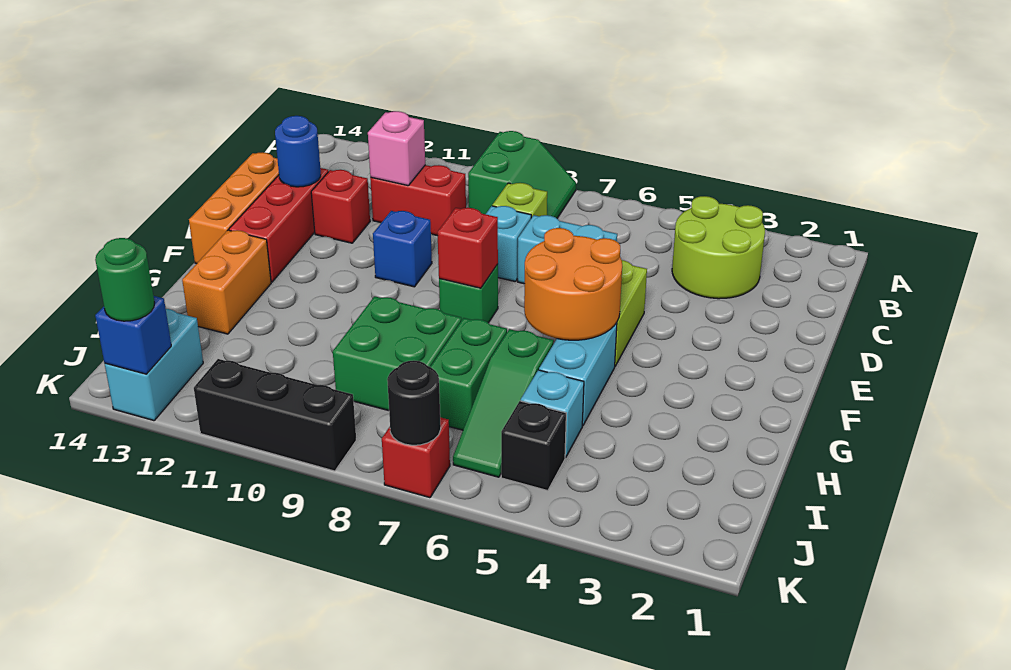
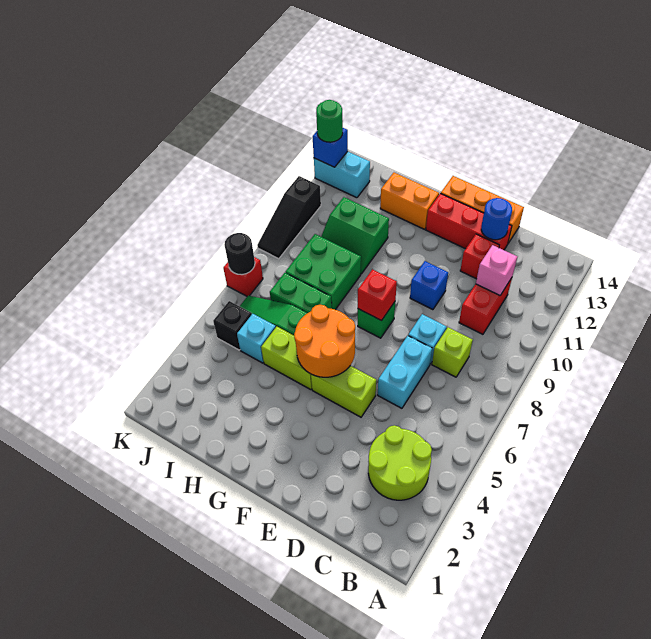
green slope A8:B9 level 1 top 9 -> green slope H10:I11 level 1 top 11
cyan brick G5:H5 level 1 -> lime brick G5:H5 level 1
black brick K9:K11 level 1 -> black slope K9:K11 level 1 top 11

